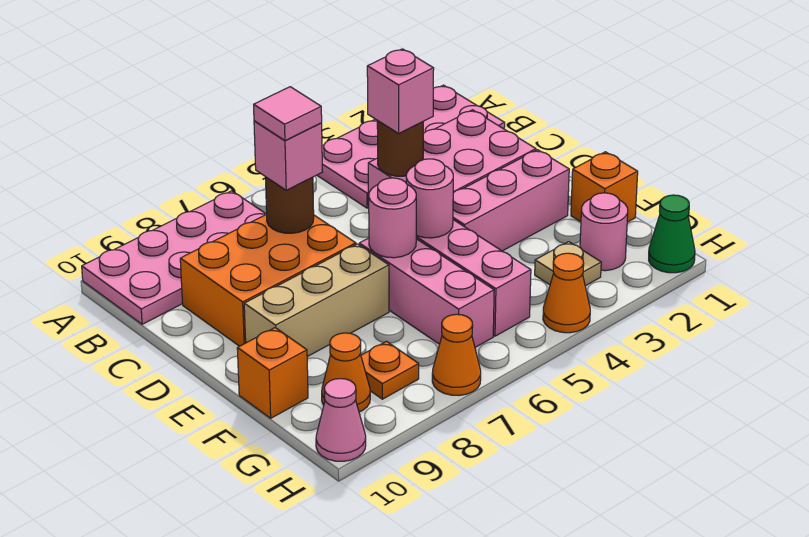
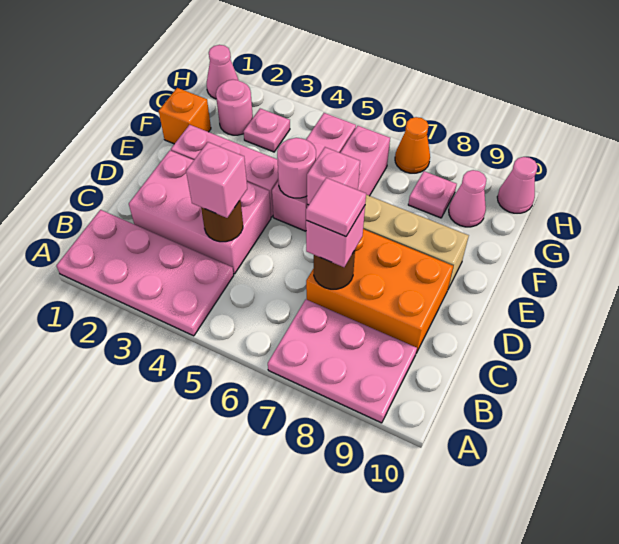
pink plate A7:B10 level 1 -> pink plate A7:B9 level 1
pink round brick E6 level 2 -> pink brick E6 level 2
orange brick F10 level 1 -> none
tan plate G3 level 1 -> pink plate G3 level 1
orange plate G8 level 1 -> pink plate G8 level 1
orange cone G9 level 1 -> pink cone G9 level 1
green cone H1 level 1 -> pink cone H1 level 1
orange cone H4 level 1 -> none

